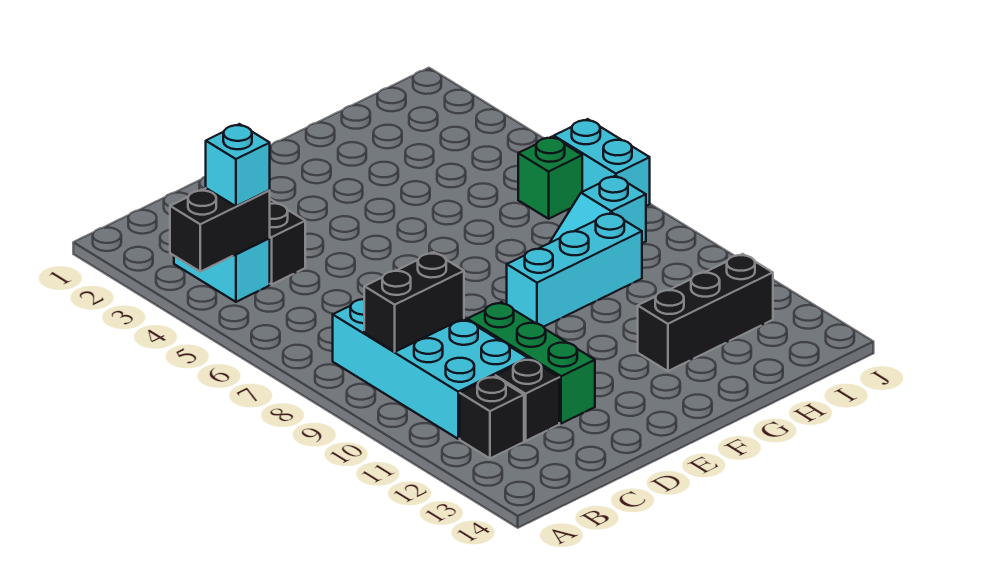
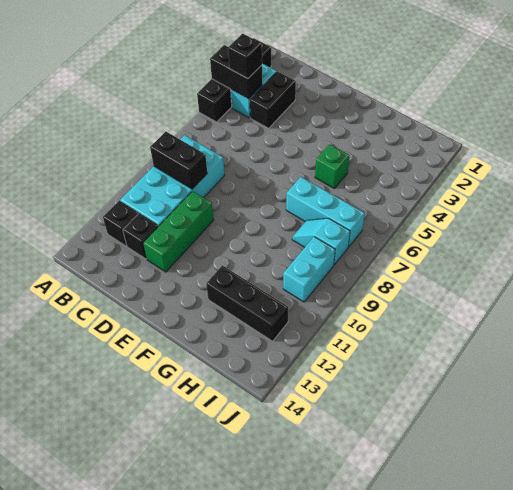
none -> black brick A2:A5 level 1
cyan brick B4 level 3 -> black brick B4 level 3
cyan brick F9:H9 level 1 -> cyan brick G7:I7 level 1
green brick I6 level 1 -> green brick G5 level 1
cyan brick J6:J7 level 1 -> cyan brick I9:I10 level 1

